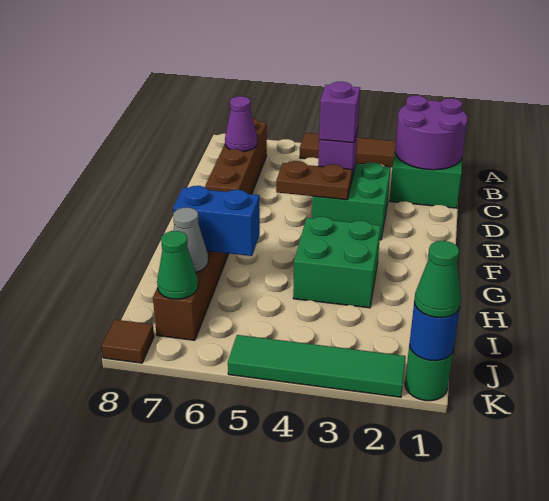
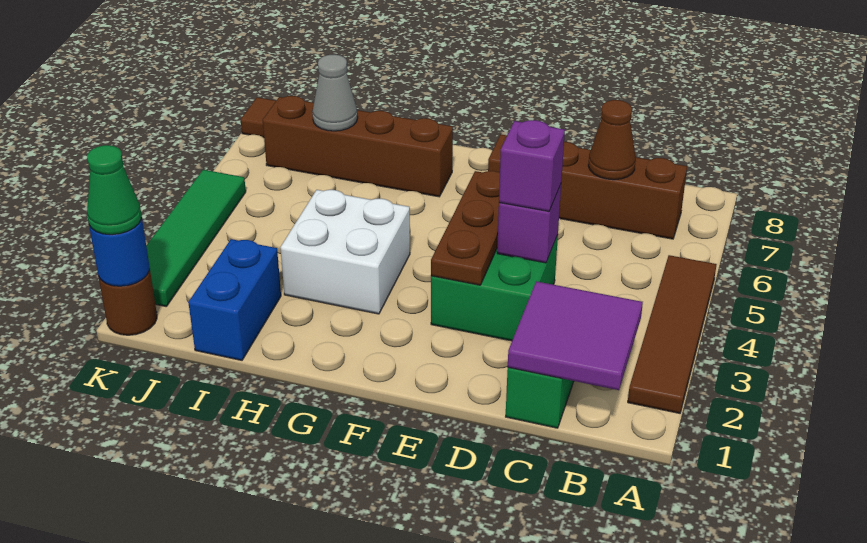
purple round brick B1:C2 level 2 -> purple tile B1:C2 level 2
purple cone C7 level 2 -> brown cone C7 level 2
brown plate E4:E5 level 2 -> brown plate E3:E5 level 2
green brick G3:H4 level 1 -> white brick G3:H4 level 1
blue brick H6:H7 level 2 -> blue brick I1:I2 level 1
green cone J7 level 2 -> none
green round brick K1 level 1 -> brown round brick K1 level 1

